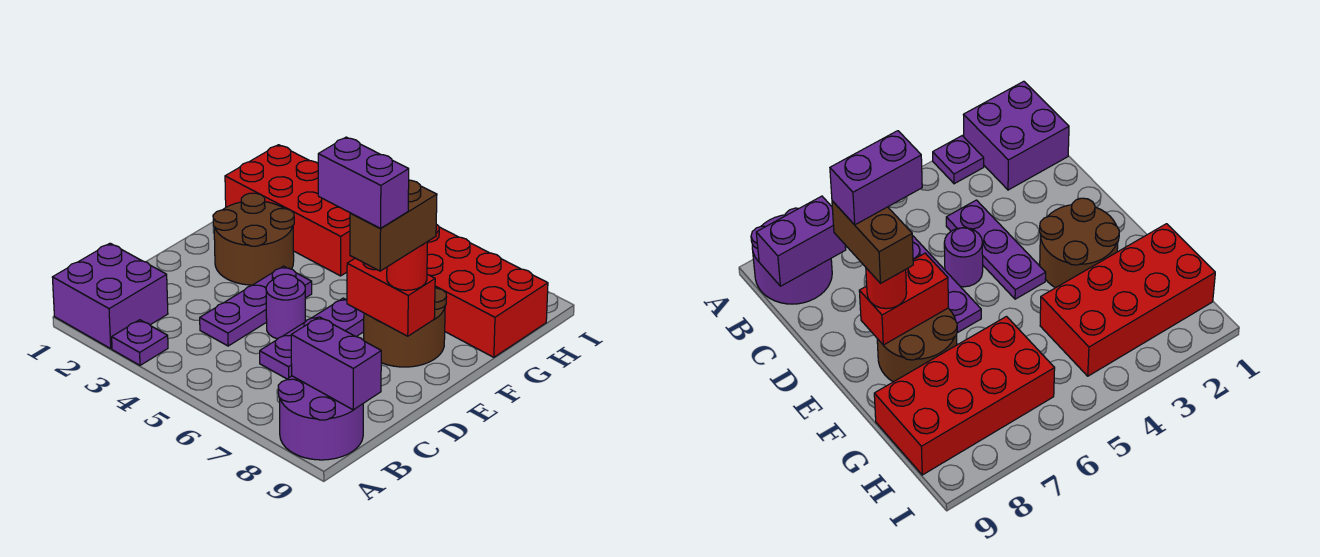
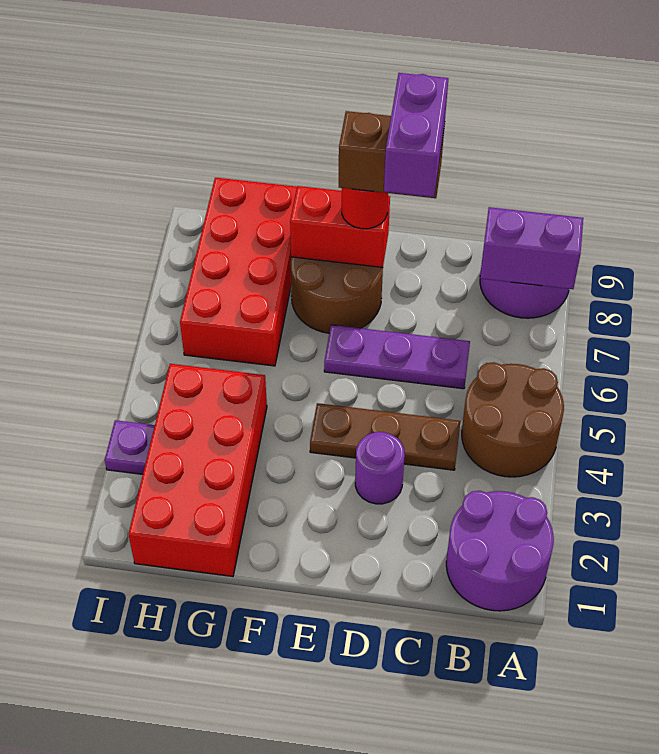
purple brick A1:B2 level 1 -> purple round brick A1:B2 level 1
purple plate A3 level 1 -> purple plate I3 level 1
purple brick B8:B9 level 2 -> purple brick A8:B8 level 2
purple plate C4:E4 level 1 -> brown plate C4:E4 level 1
purple round brick D5 level 1 -> purple round brick D3 level 1
brown round brick E2:F3 level 1 -> brown round brick A4:B5 level 1
red brick E7:E8 level 2 -> red brick E8:F8 level 2

